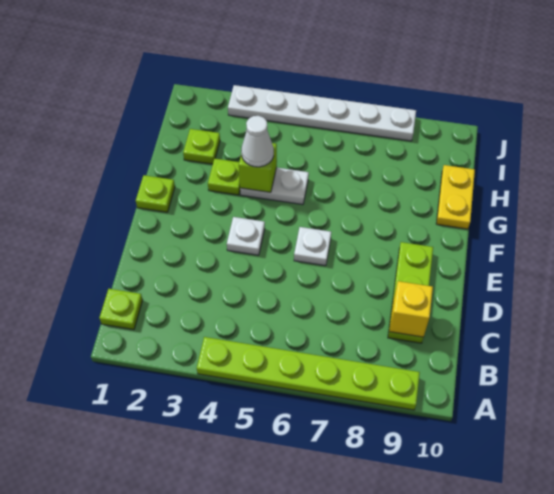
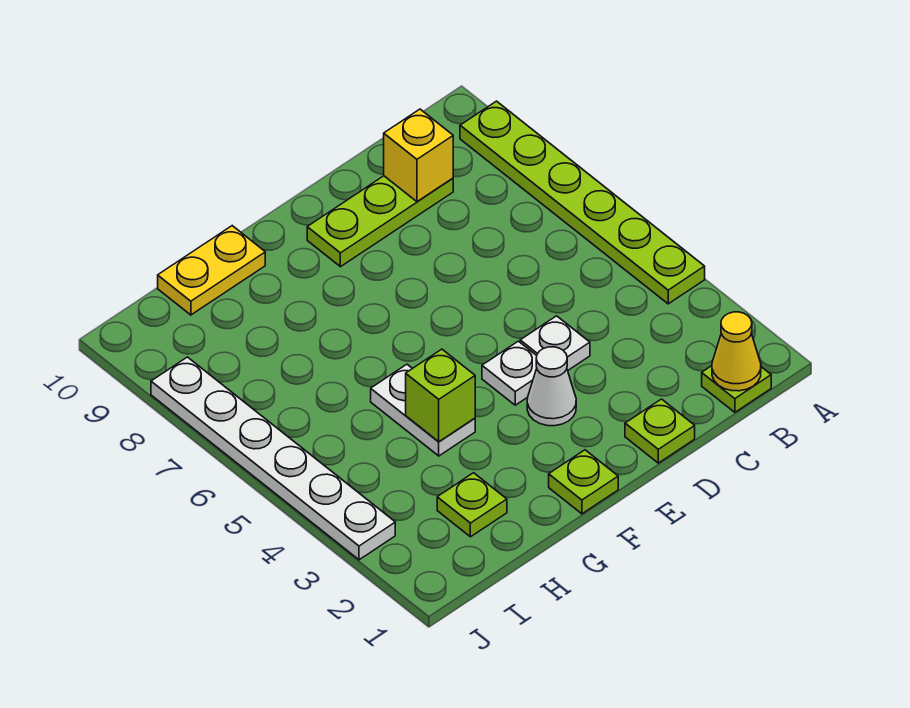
none -> yellow cone B1 level 2
white plate E6 level 1 -> white plate D4 level 1
lime plate G3 level 1 -> lime plate D1 level 1
white cone G4 level 3 -> white cone E3 level 1

